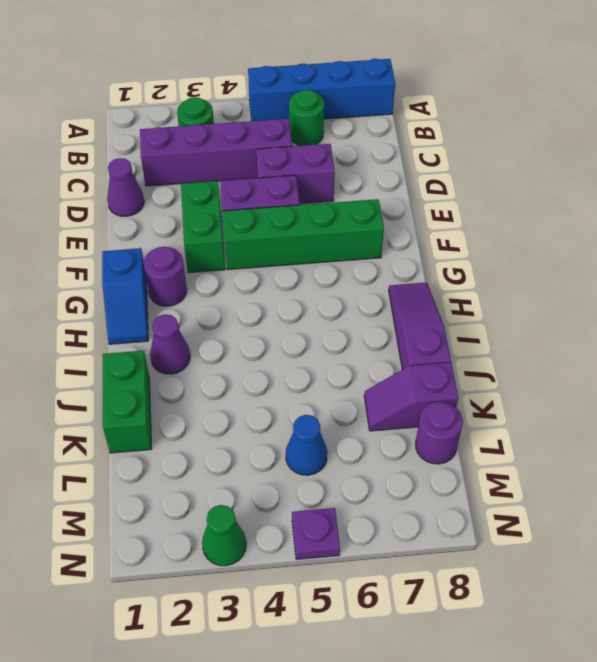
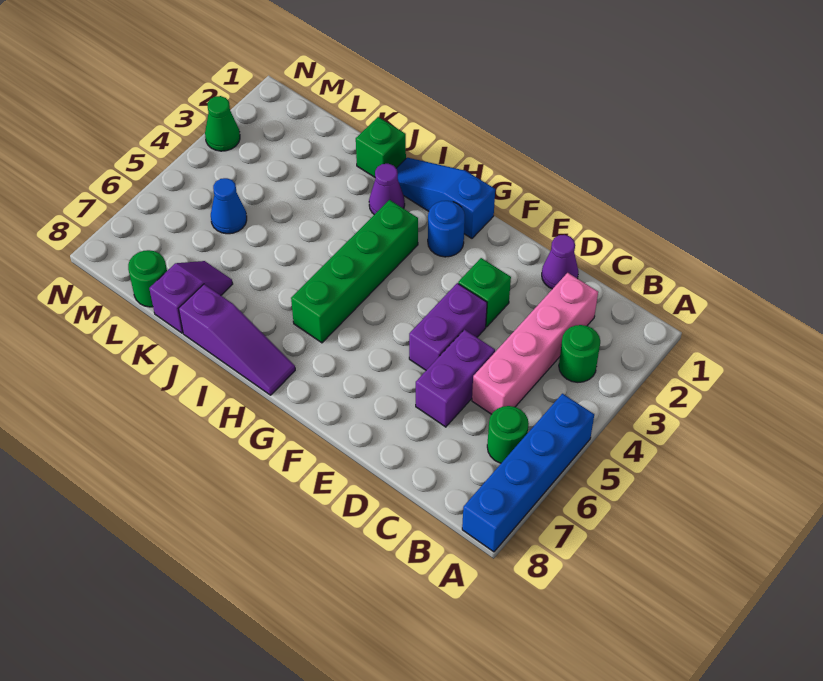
purple brick C2:C5 level 1 -> pink brick C2:C5 level 1
green brick E3:F3 level 1 -> green brick E3 level 1
green brick F4:F7 level 1 -> green brick H3:H6 level 1
blue slope G1:H1 level 1 top G -> blue slope G1:I1 level 1 top G
purple round brick G2 level 1 -> blue round brick G2 level 1
green brick J1:K1 level 1 -> green brick J1 level 1
purple round brick L8 level 1 -> green round brick L8 level 1
purple plate N5 level 1 -> none

